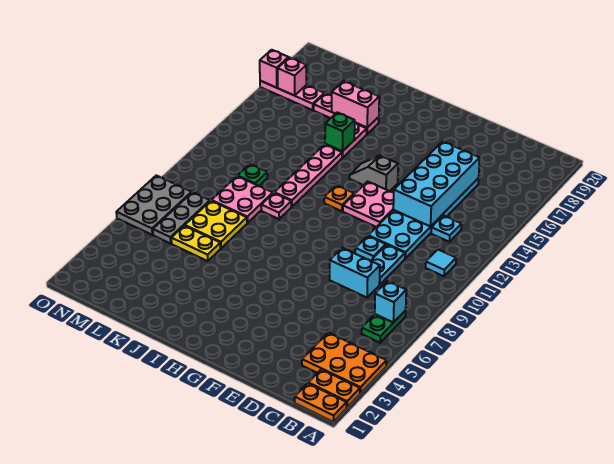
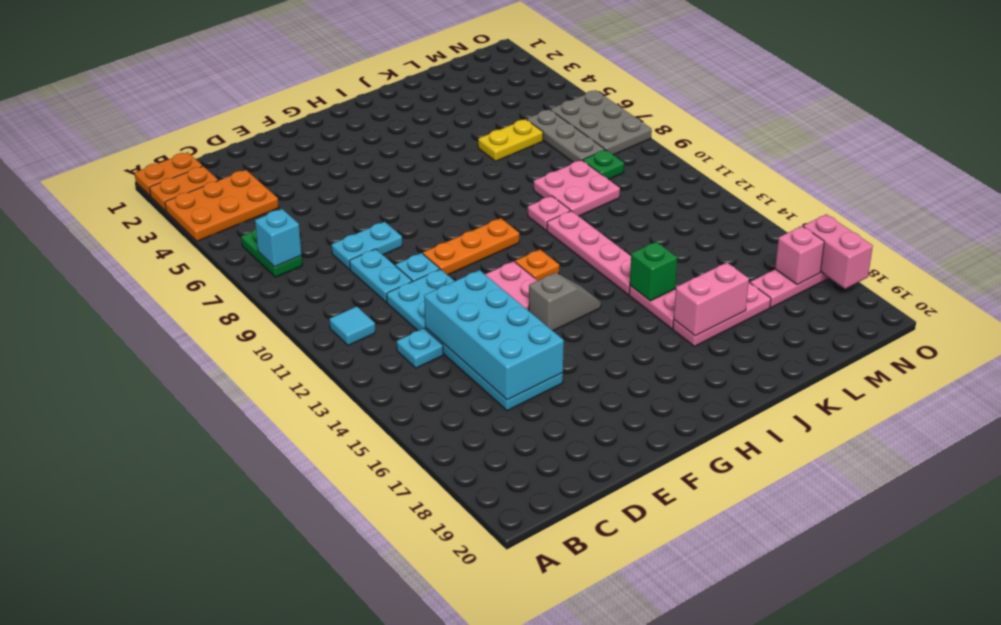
cyan brick D8:E8 level 1 -> cyan plate D8:E8 level 1
none -> orange plate F10:H10 level 1
yellow plate K7:L8 level 1 -> none
green plate L11 level 1 -> green plate M9 level 1
pink brick O17 level 2 -> pink brick O17:O18 level 2

